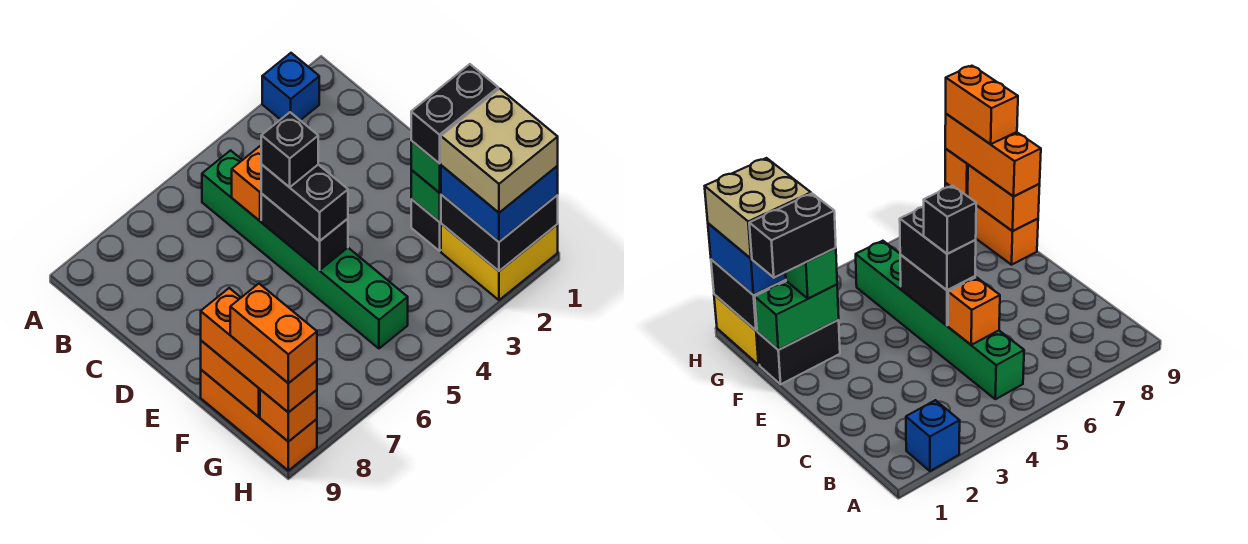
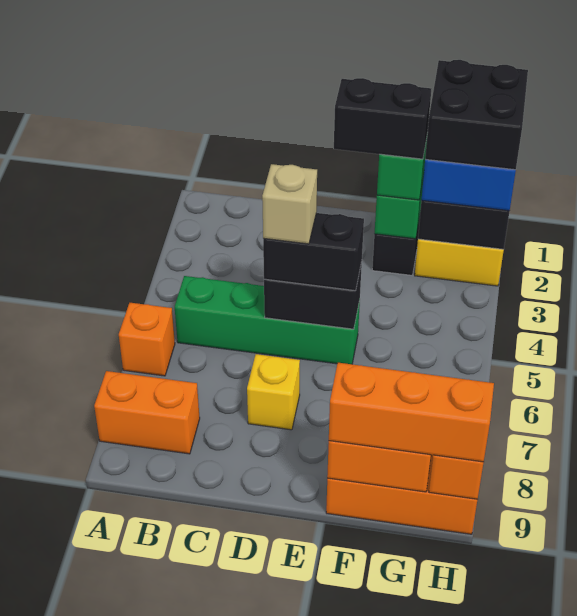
blue brick A2 level 1 -> none
green brick B5:G5 level 1 -> green brick B5:E5 level 1
orange brick C5 level 2 -> orange brick A6 level 1
black brick D5 level 4 -> tan brick D5 level 4
none -> yellow brick D7 level 1
black brick F1:F2 level 4 -> black brick E2:F2 level 4
tan brick G1:H2 level 4 -> black brick G1:H2 level 4
orange brick G9:H9 level 4 -> orange brick A8:B8 level 1

